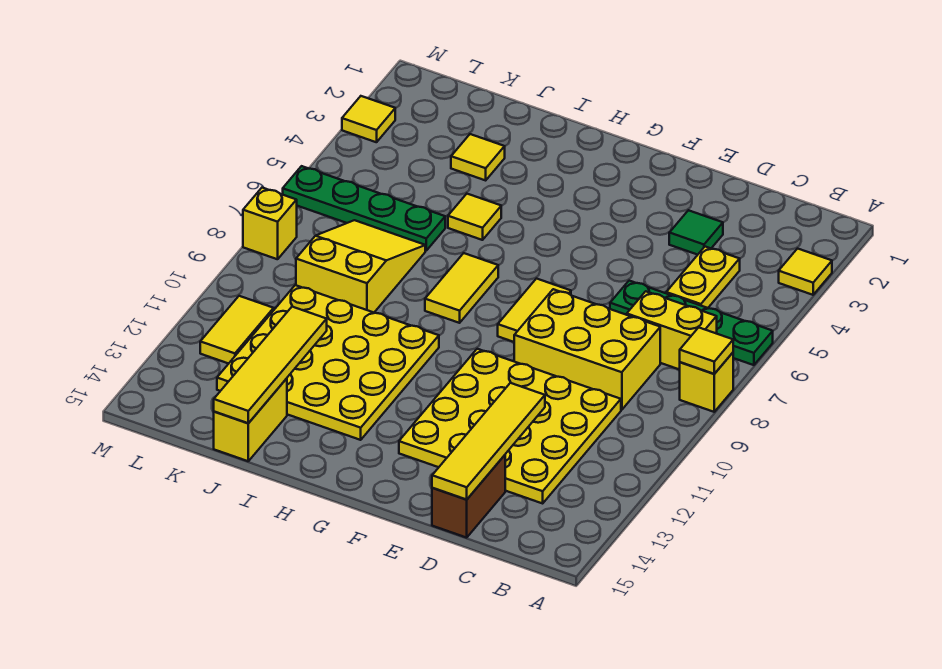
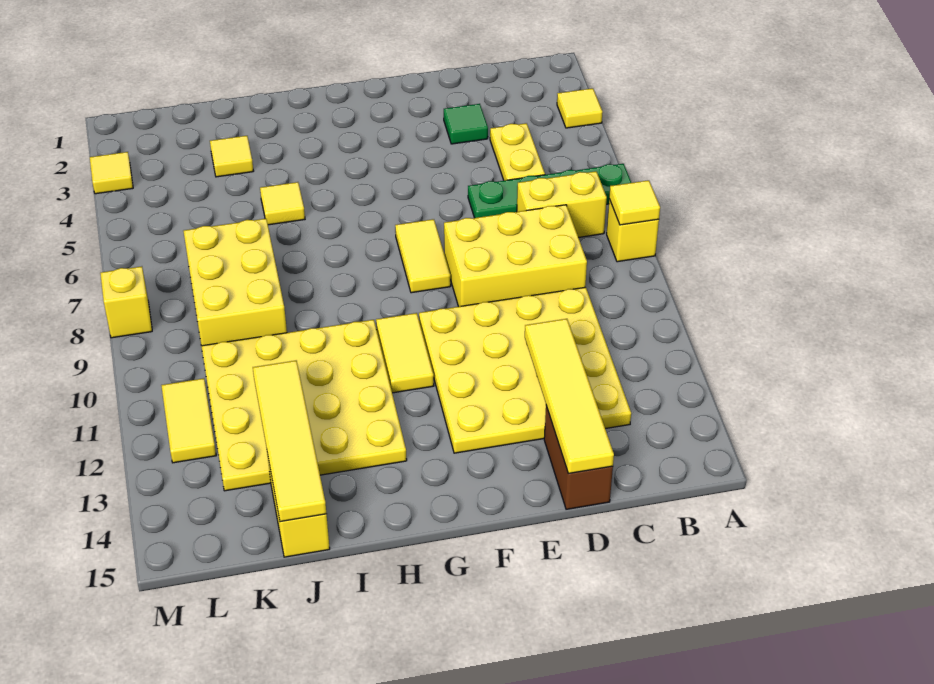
yellow tile H7:H8 level 1 -> yellow tile G10:G11 level 1
green plate J6:M6 level 1 -> none
yellow slope J7:K9 level 1 top 9 -> yellow brick J7:K9 level 1

